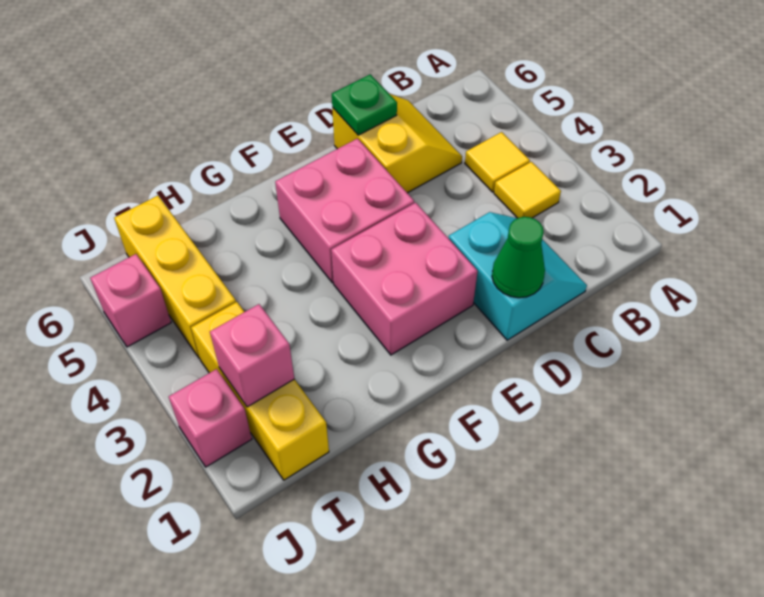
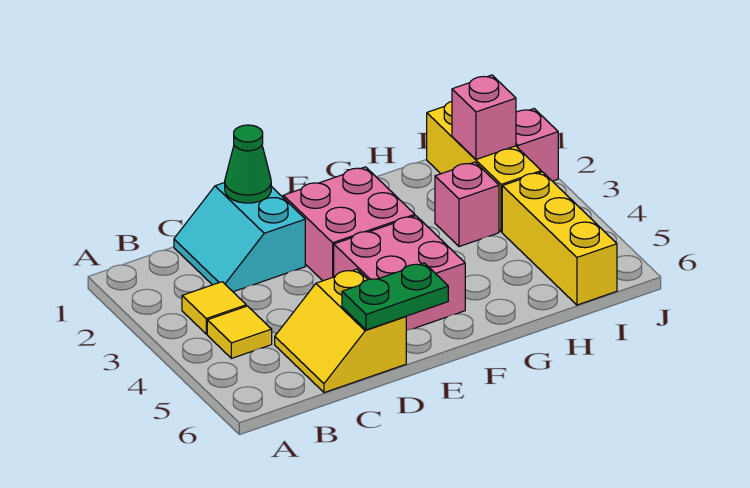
green plate D6 level 2 -> green plate D6:E6 level 2
pink brick J5 level 1 -> pink brick H3 level 1

